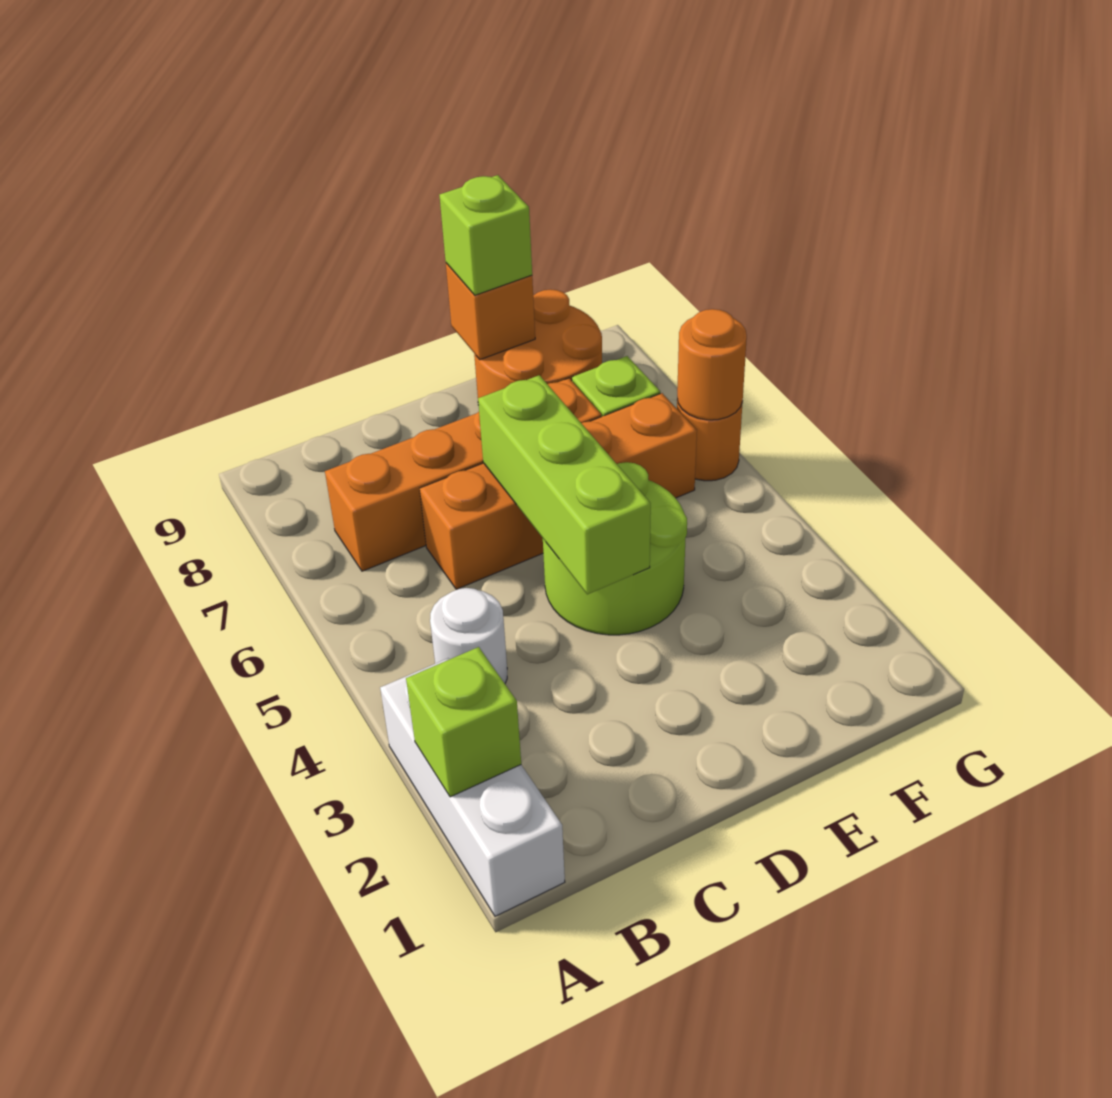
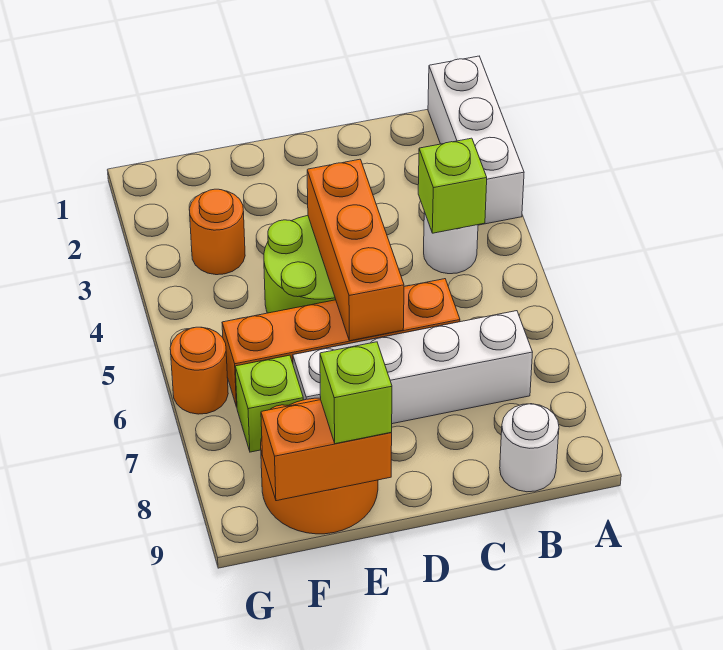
lime brick A2 level 2 -> lime brick B4 level 2
orange brick B7:E7 level 1 -> white brick B7:E7 level 1
none -> white round brick B9 level 1
lime brick D4:D6 level 2 -> orange brick D4:D6 level 2
orange brick E9 level 2 -> orange brick E9:F9 level 2
orange round brick G6 level 2 -> orange round brick F3 level 1

